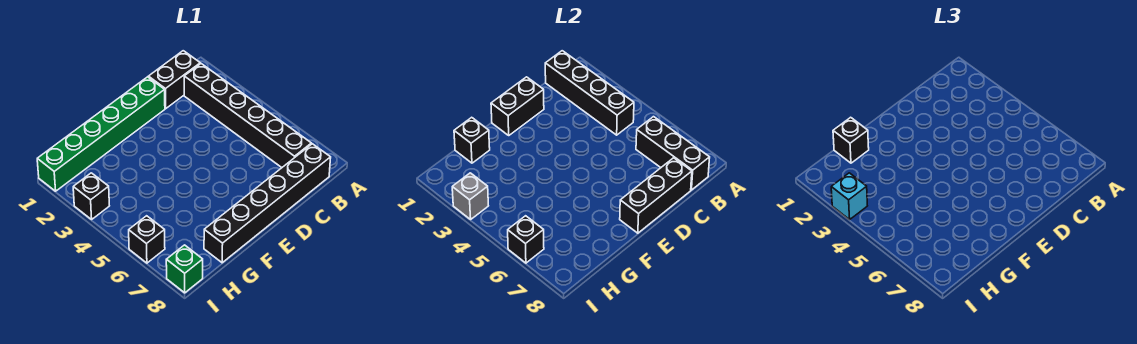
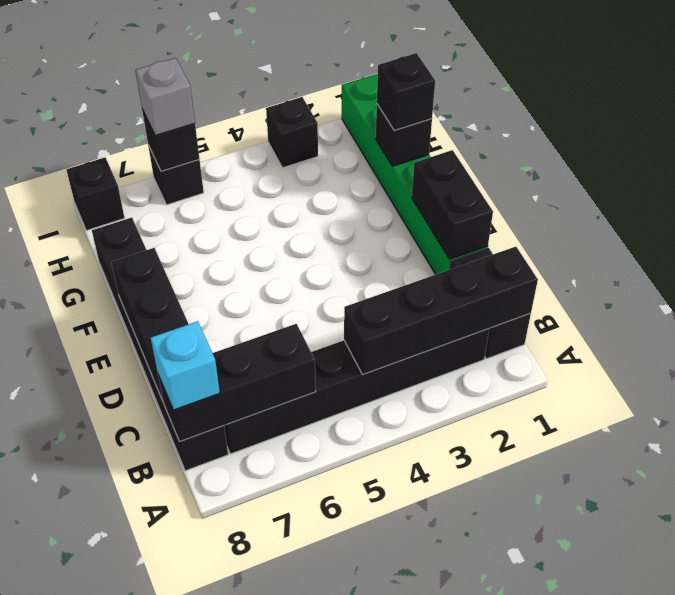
grey brick I3 level 2 -> grey brick I6 level 3
cyan brick I3 level 3 -> cyan brick B8 level 3
green brick I8 level 1 -> black brick I8 level 1

